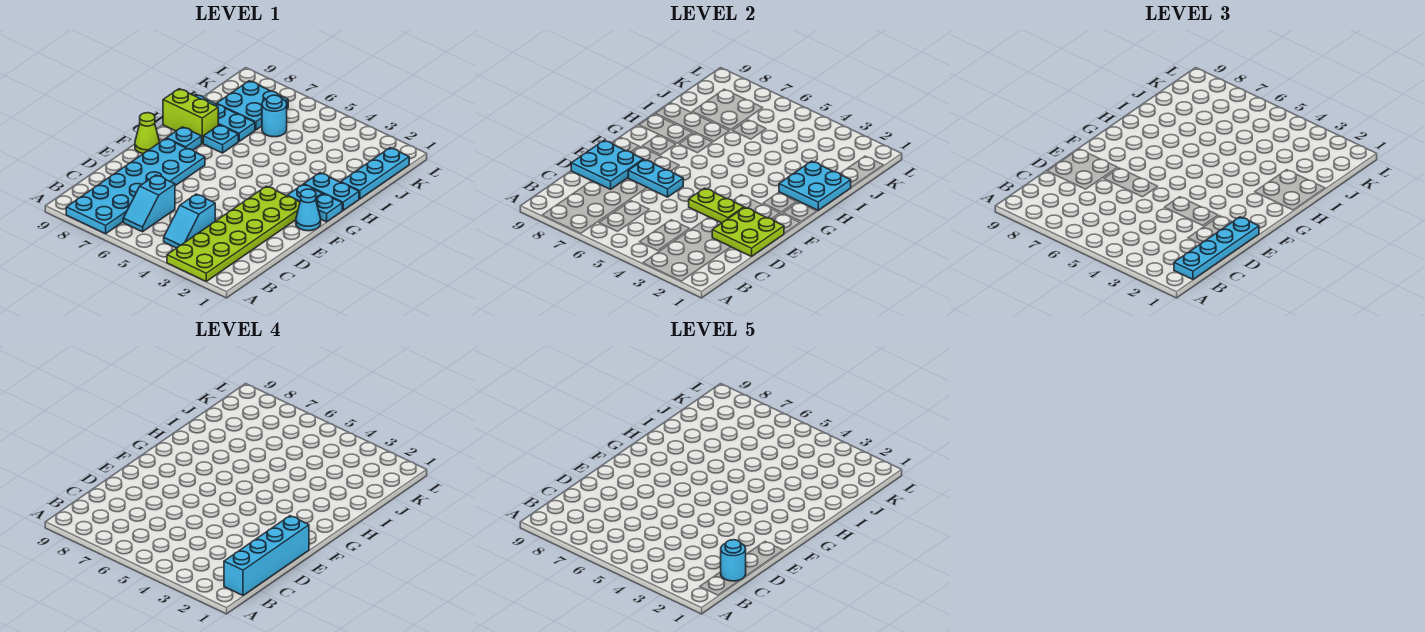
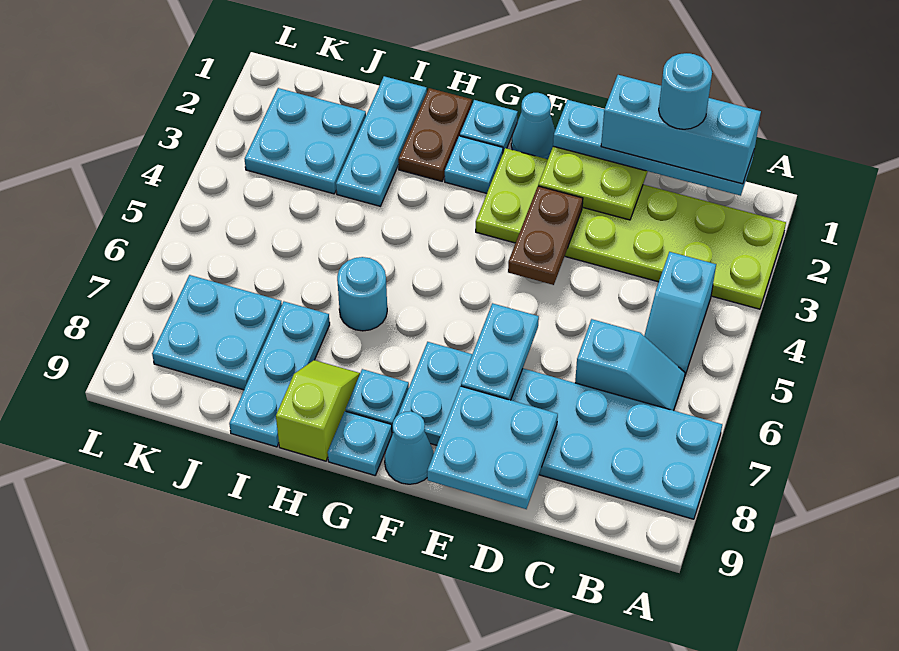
cyan brick B1:E1 level 4 -> cyan brick B1:D1 level 4
cyan slope B4:C4 level 1 top C -> cyan slope B4:B5 level 1 top 4
lime plate E3:E4 level 2 -> brown plate E3:E4 level 2
lime cone F9 level 1 -> cyan cone F9 level 1
cyan plate H1:H2 level 1 -> brown plate H1:H2 level 1
cyan plate H1:I2 level 2 -> cyan plate J2:K3 level 1
cyan plate H7 level 1 -> cyan plate G9 level 1
lime brick H8:H9 level 1 -> lime slope H8:H9 level 1 top 9
cyan plate I1:K1 level 1 -> cyan plate I1:I3 level 1
cyan round brick J6 level 1 -> cyan round brick H6 level 1

